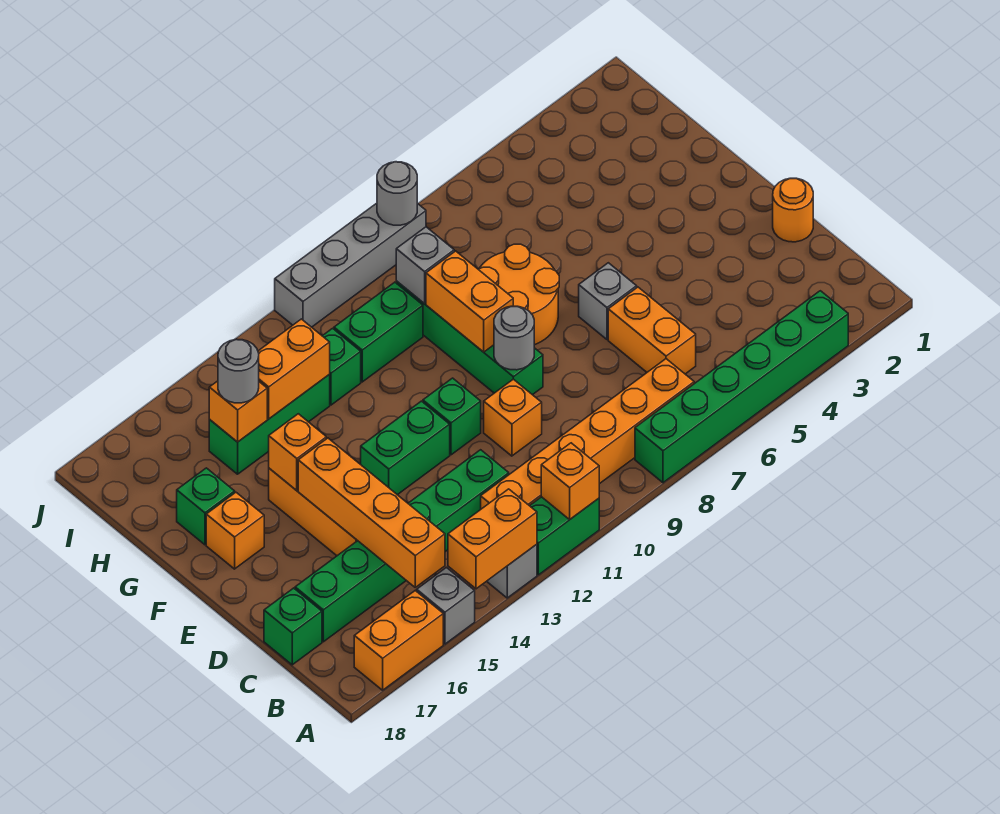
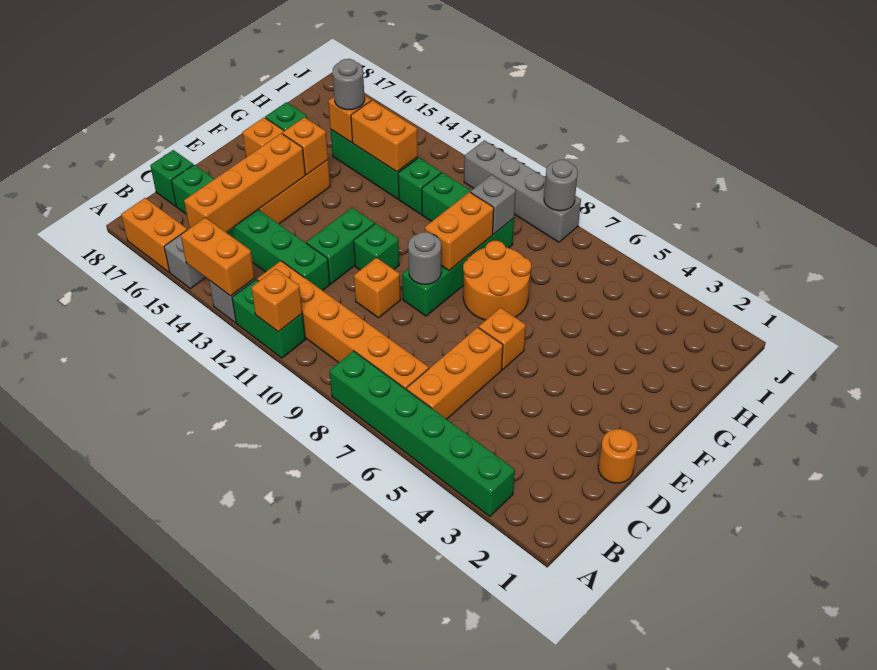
orange brick C6:D6 level 1 -> orange brick B6:D6 level 1
grey brick E6 level 1 -> orange brick E6 level 1
green brick E12:E13 level 1 -> green brick D12:E12 level 1

